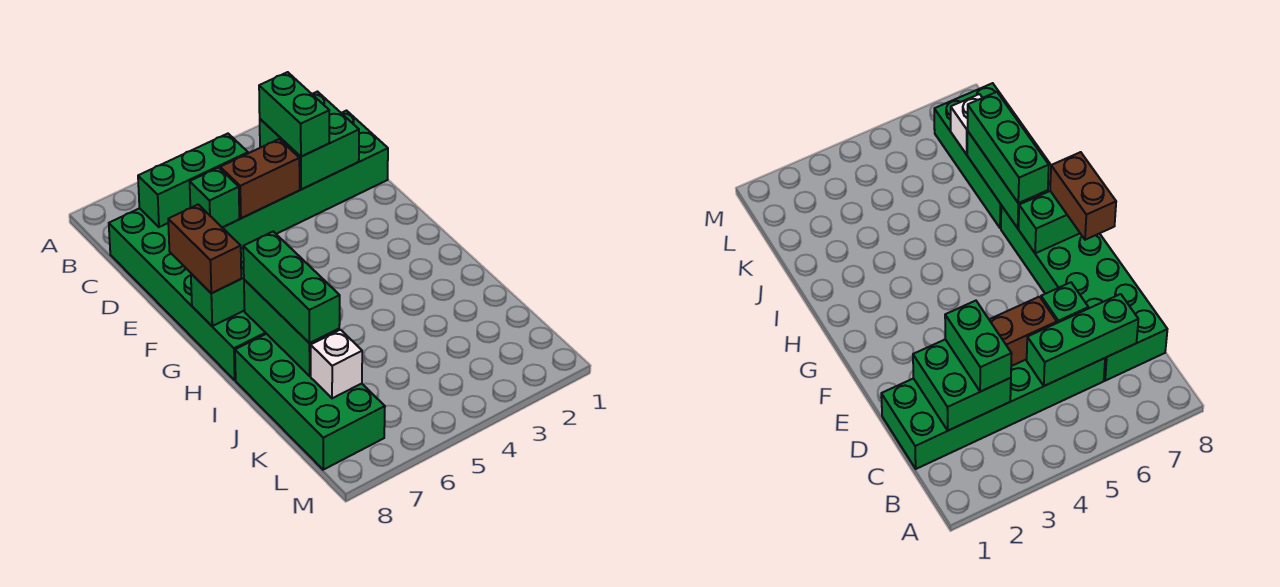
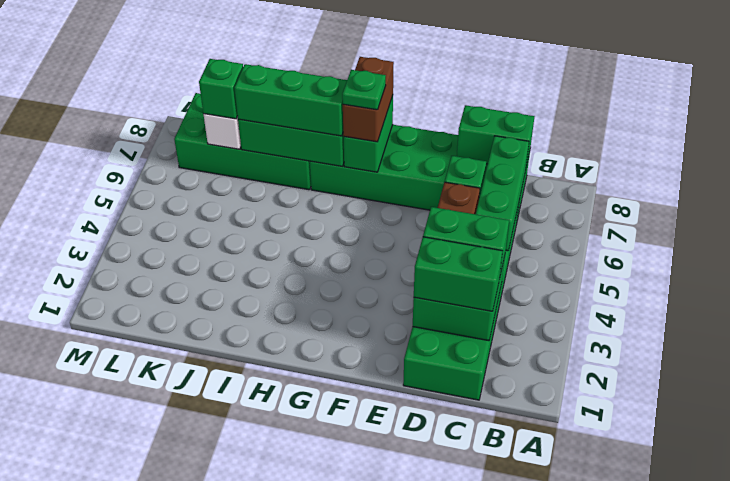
none -> green brick C2:D2 level 3
none -> green brick C8:D8 level 2
brown brick F8:G8 level 3 -> brown brick G7:G8 level 3
none -> green plate G7 level 4
none -> green brick K7 level 3

